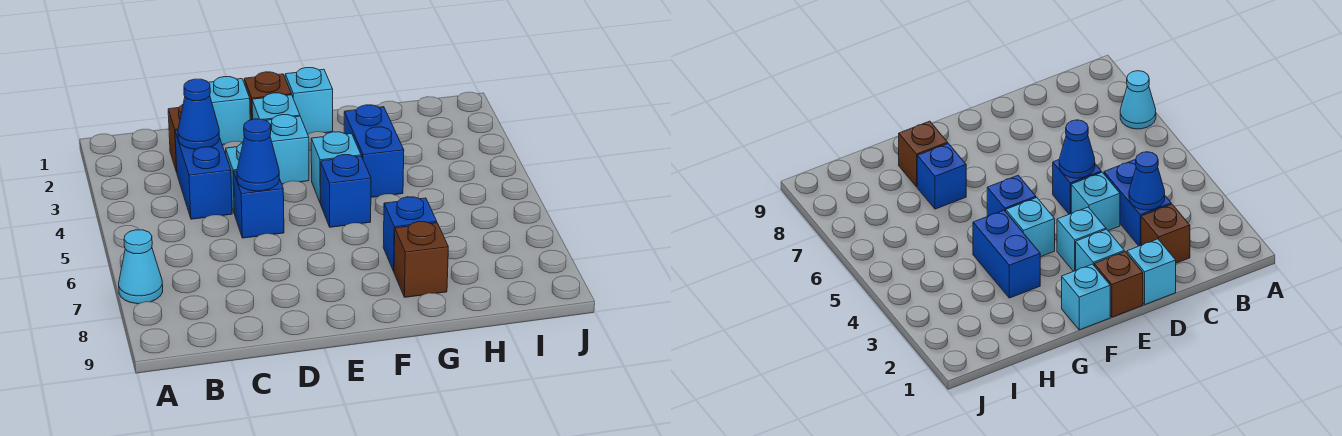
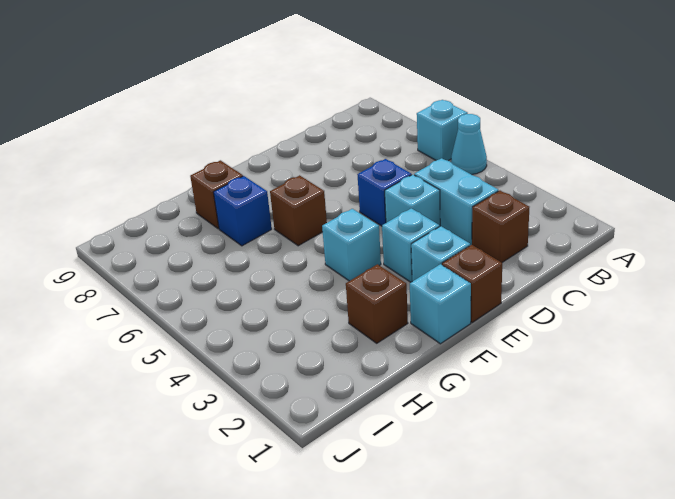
cyan cone A7 level 1 -> cyan cone A5 level 1
blue brick C3:C4 level 1 -> cyan brick C3:C4 level 1
blue cone C3 level 2 -> none
cyan brick D1 level 1 -> cyan brick A6 level 1
blue cone D5 level 2 -> none
blue brick F5 level 1 -> none
none -> brown brick F6 level 1
none -> brown brick G2 level 1
blue brick G3:G4 level 1 -> none

